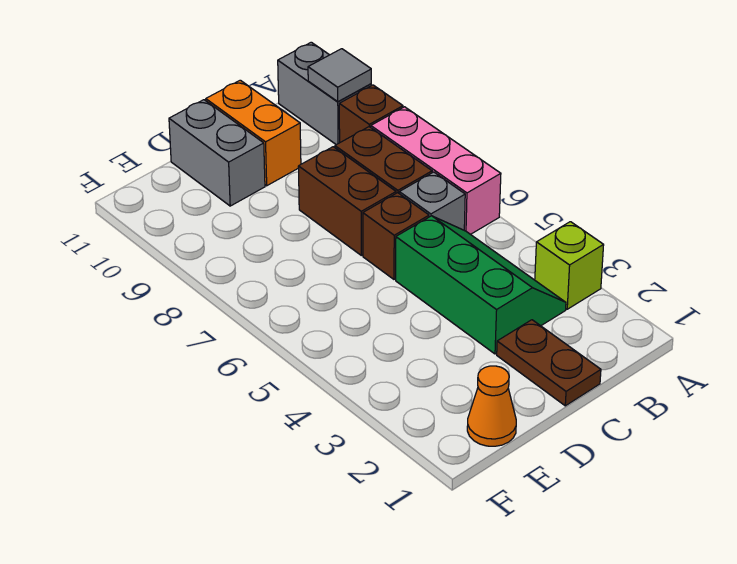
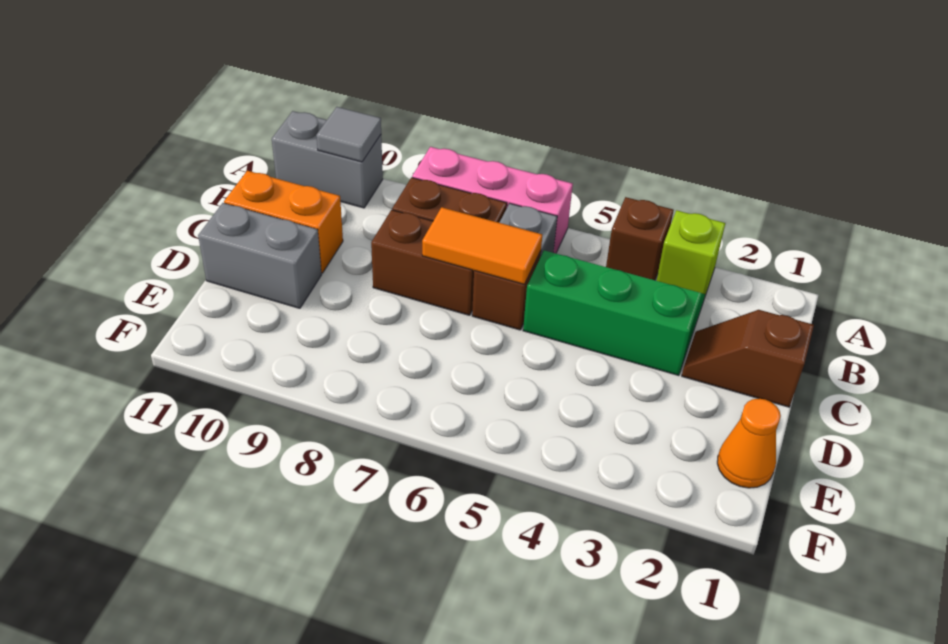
brown brick A9 level 1 -> brown brick A4 level 1
brown plate C1:C2 level 1 -> brown slope C1:C2 level 1 top 1
none -> orange tile C6:C7 level 2

